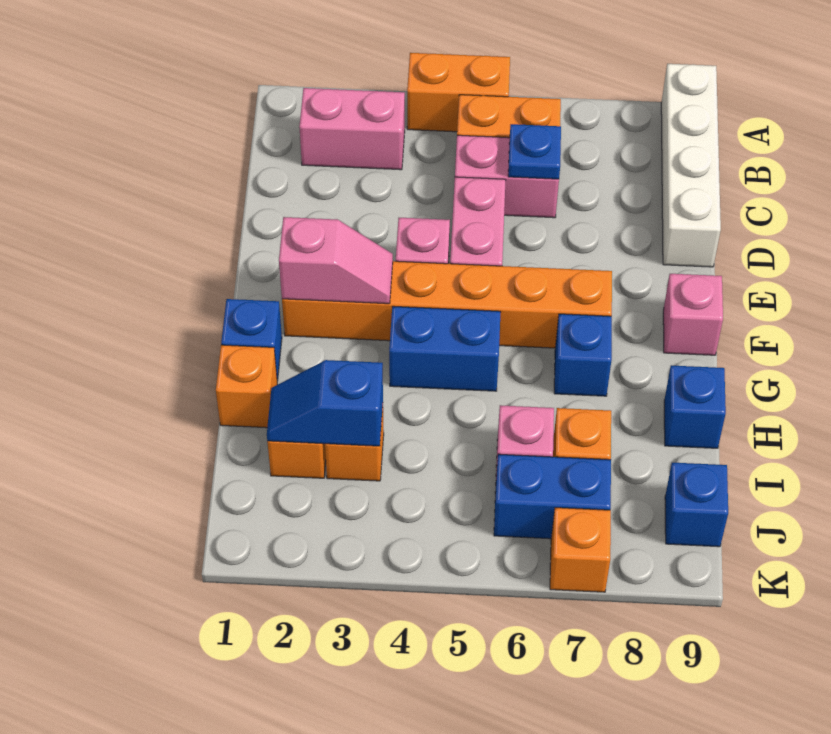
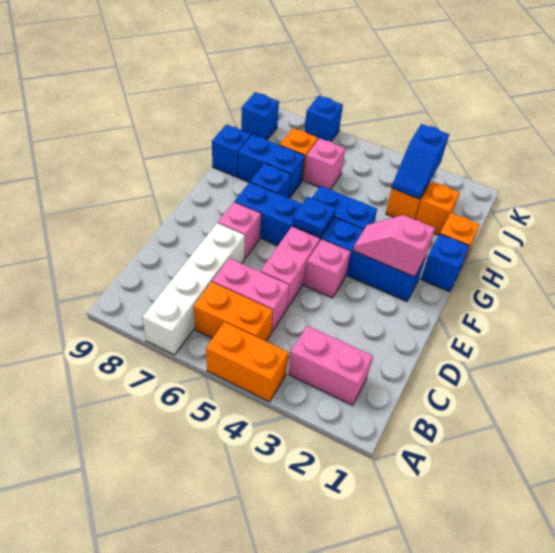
white brick A9:D9 level 1 -> white brick A7:D7 level 1
blue plate C6 level 2 -> blue plate F5 level 2
orange brick F2:F7 level 1 -> blue brick F2:F7 level 1
pink brick F9 level 1 -> pink brick E7 level 1
blue slope I2:I3 level 2 top 3 -> blue slope I3:J3 level 2 top J
blue brick J6:J7 level 1 -> blue brick H7:H8 level 1
orange brick K7 level 1 -> blue brick K7 level 1

